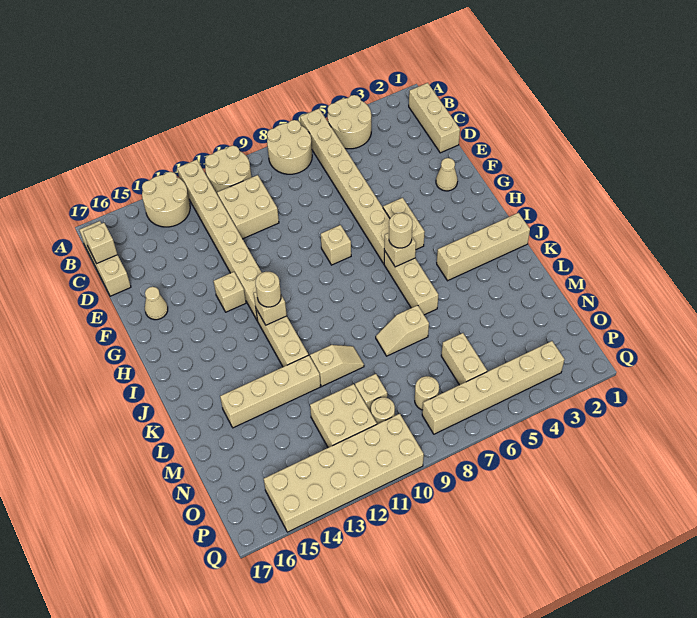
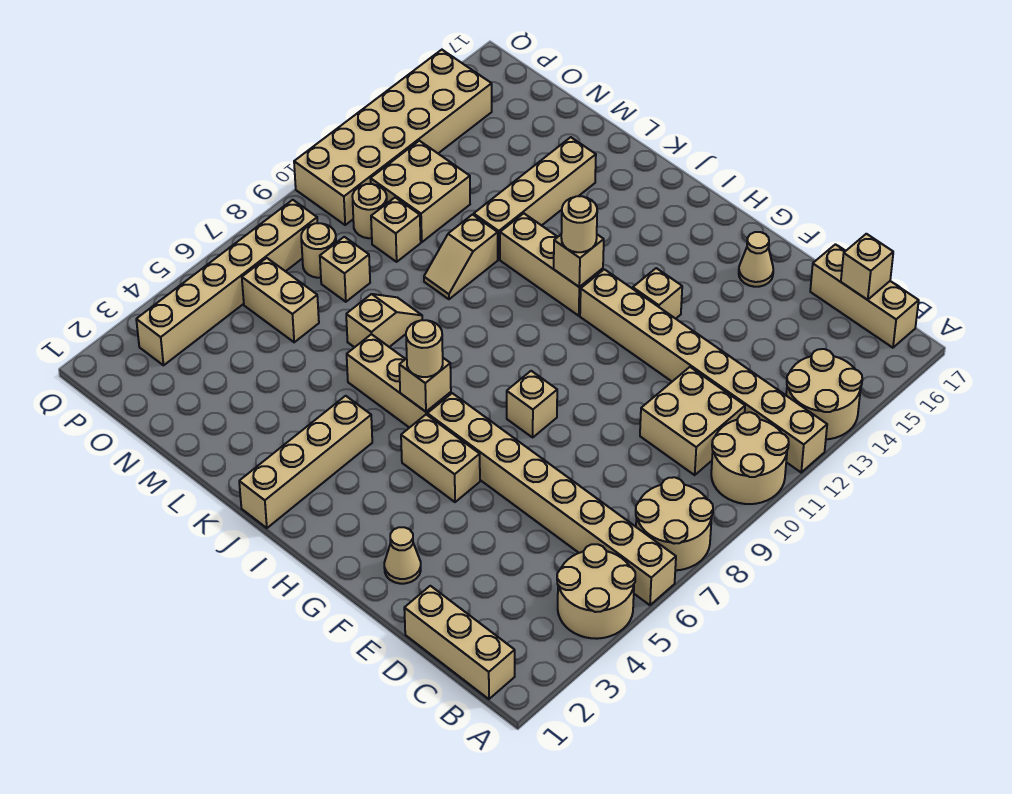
none -> tan brick N8 level 1

